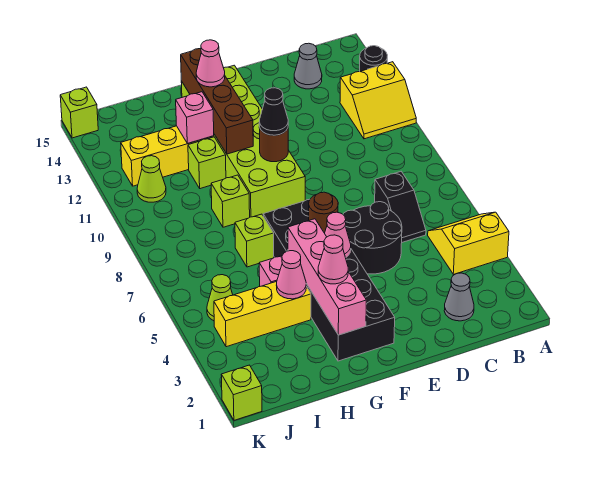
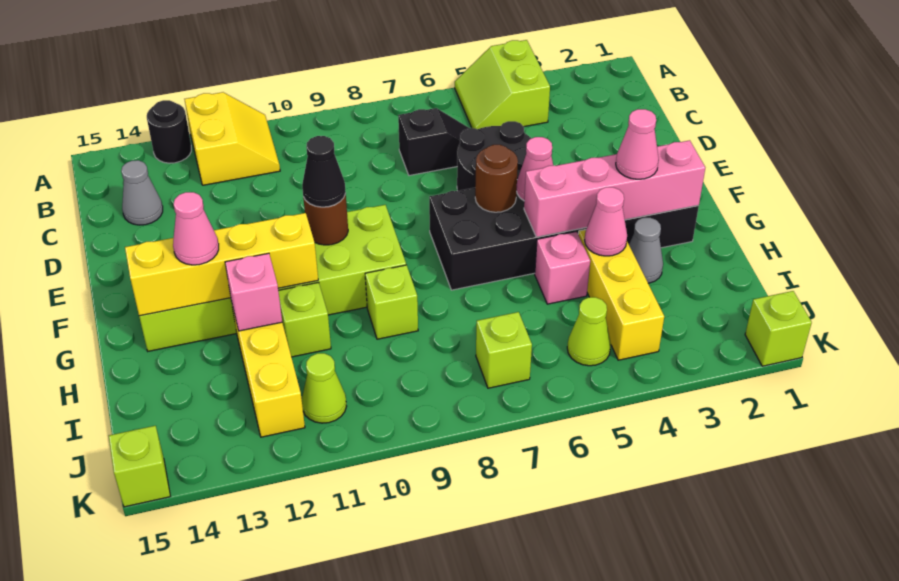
yellow slope A4:B5 level 1 top 4 -> lime slope A4:B5 level 1 top 4
grey cone C2 level 1 -> grey cone H3 level 1
brown brick G11:G14 level 2 -> yellow brick G11:G14 level 2
lime brick H7 level 1 -> lime brick J7 level 1

